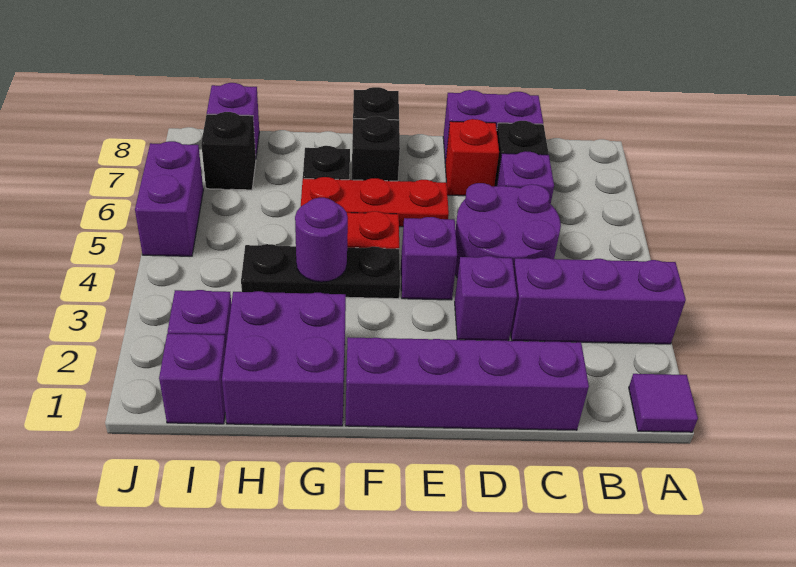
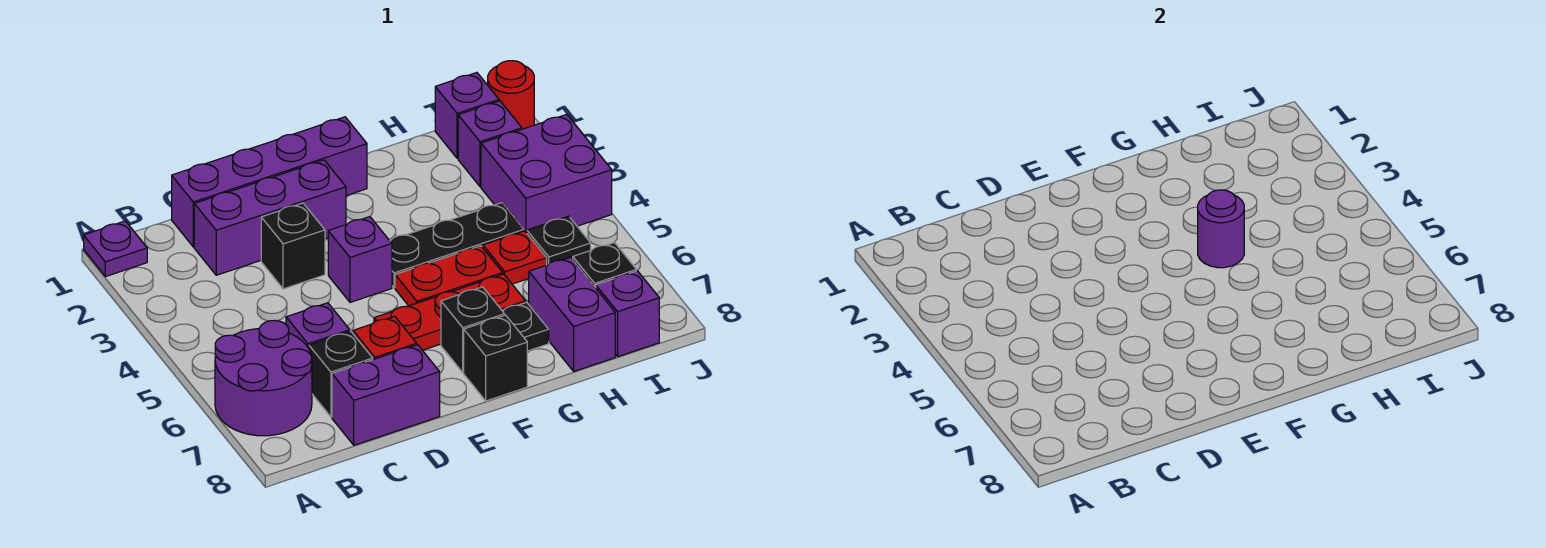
purple tile A1 level 1 -> purple plate A1 level 1
purple brick A3:C3 level 1 -> purple brick C2:E2 level 1
purple round brick C4:D5 level 1 -> purple round brick A6:B7 level 1
purple brick D3 level 1 -> black brick D3 level 1
purple brick G1:H2 level 1 -> purple brick I3:J4 level 1
none -> red plate H5 level 1
none -> black plate I5 level 1
none -> red round brick J1 level 1
purple brick J5:J6 level 1 -> purple brick H7:H8 level 1

